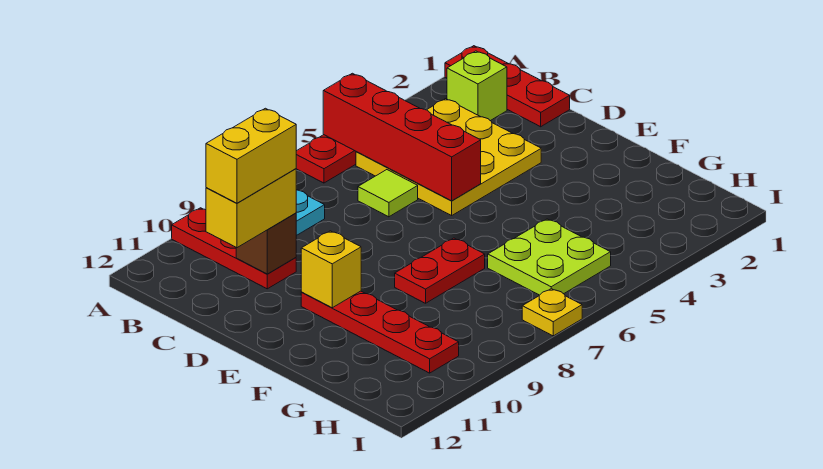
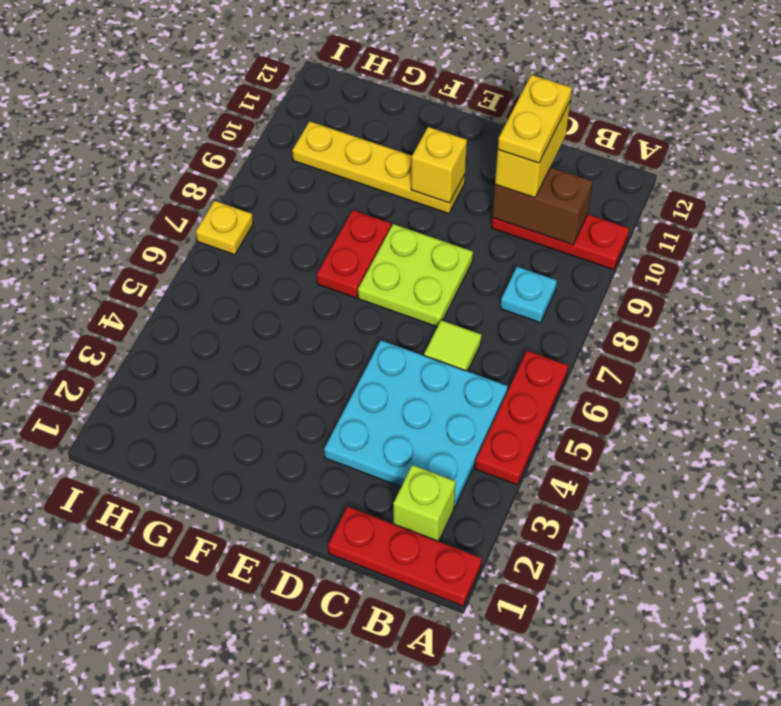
red brick A5:D5 level 2 -> none
yellow plate B3:D5 level 1 -> cyan plate B3:D5 level 1
brown brick C10 level 2 -> brown brick B10:C10 level 2
yellow brick C10:C11 level 4 -> yellow plate C10:C11 level 4
red plate E10:H10 level 1 -> yellow plate E10:H10 level 1
lime plate G5:H6 level 1 -> lime plate D7:E8 level 1

